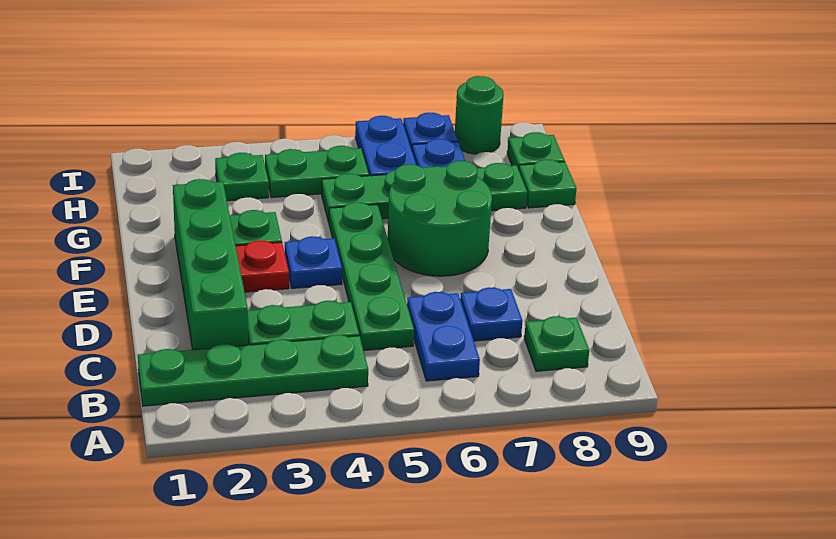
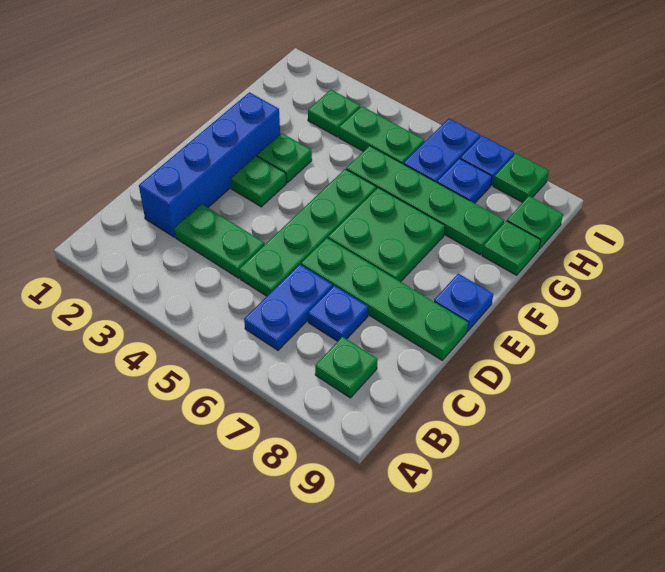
green plate B1:B4 level 1 -> green plate D6:D9 level 1
green brick C2:F2 level 1 -> blue brick C2:F2 level 1
red plate E3 level 1 -> green plate E3 level 1
blue plate E4 level 1 -> blue plate E9 level 1
green round brick E6:F7 level 1 -> green plate E6:F7 level 1
green round brick I8 level 1 -> green plate I8 level 1

